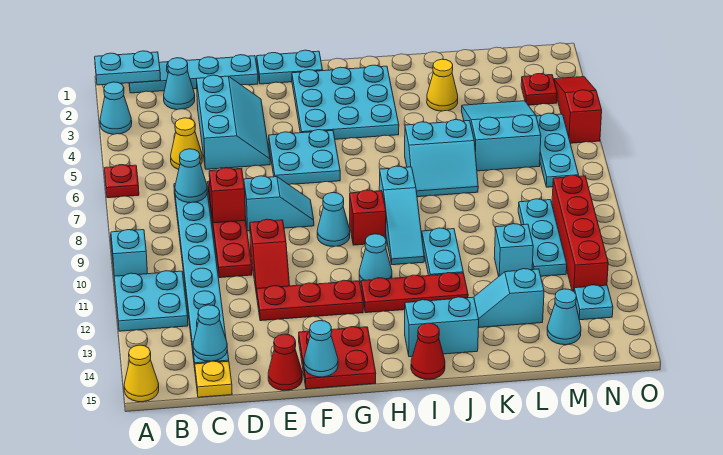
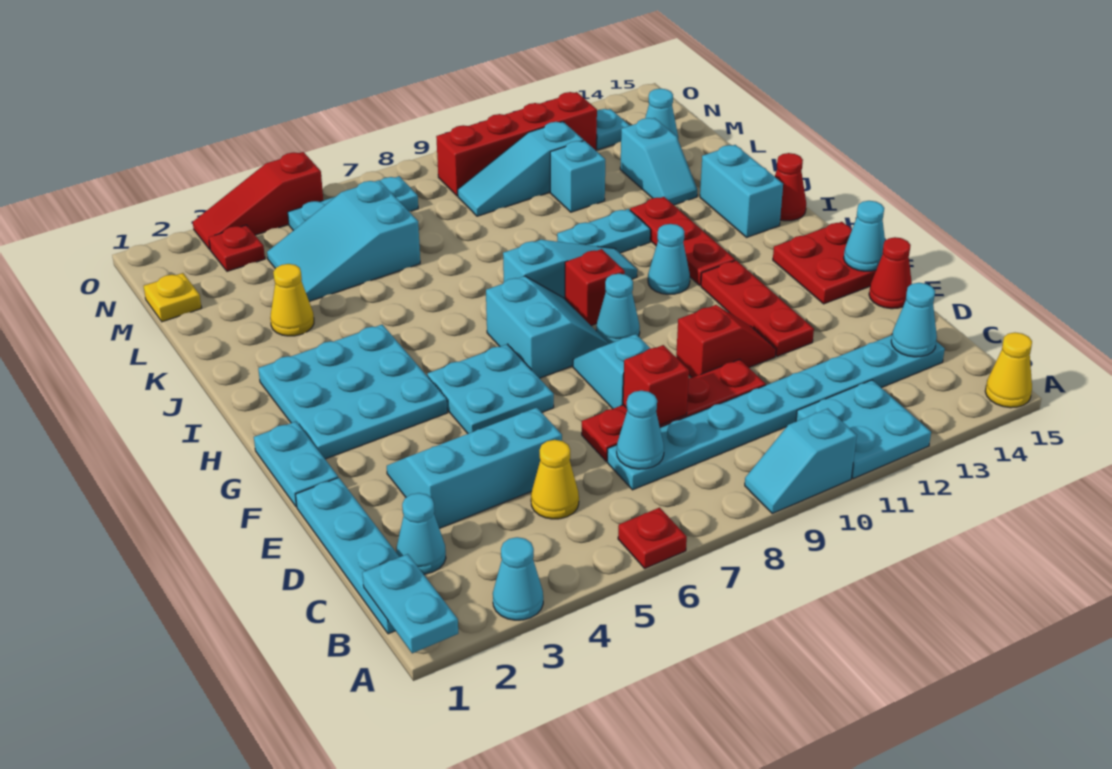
yellow plate C15 level 1 -> yellow plate M1 level 1
cyan slope J6:K7 level 1 top 6 -> cyan slope G7:H8 level 1 top 7
cyan plate M9:M11 level 1 -> cyan slope M9:M11 level 1 top 11

